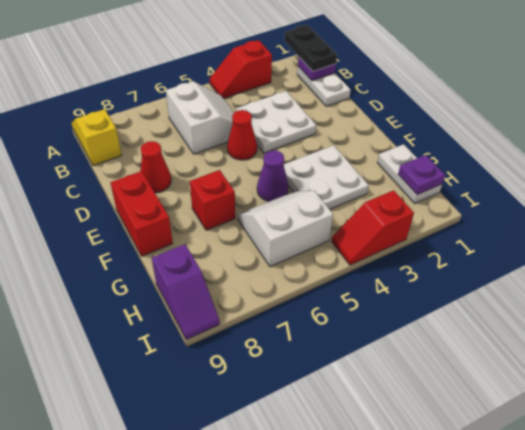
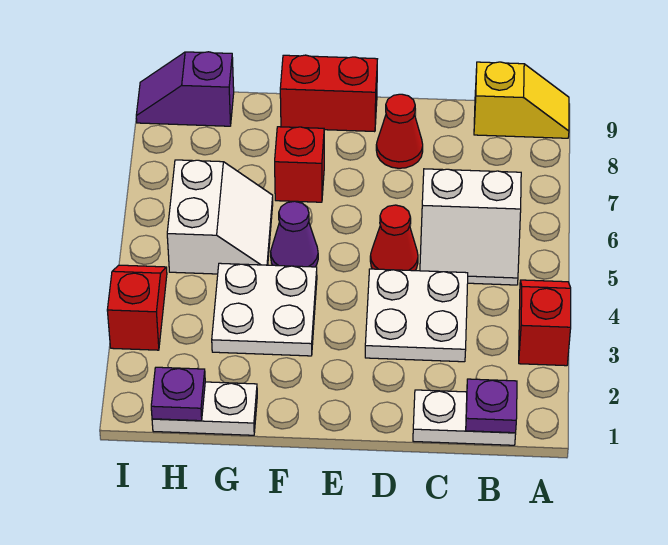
black plate A1:B1 level 3 -> none

